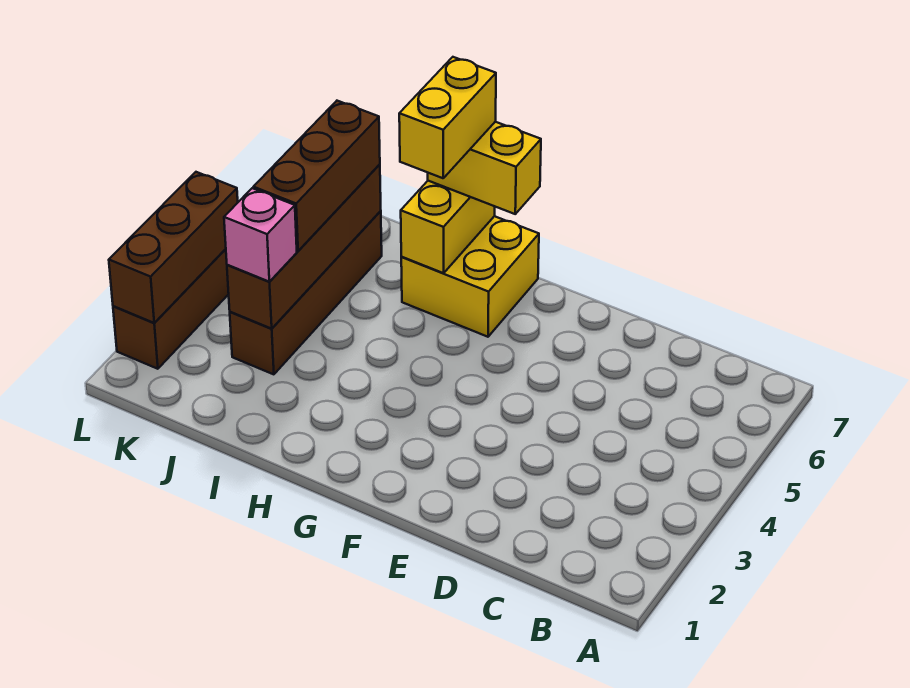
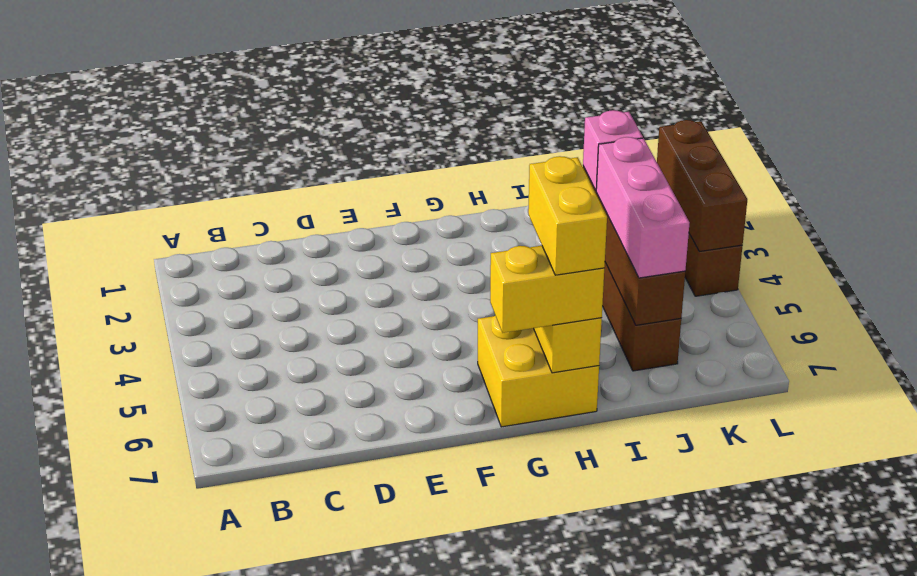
brown brick J4:J6 level 3 -> pink brick J4:J6 level 3

